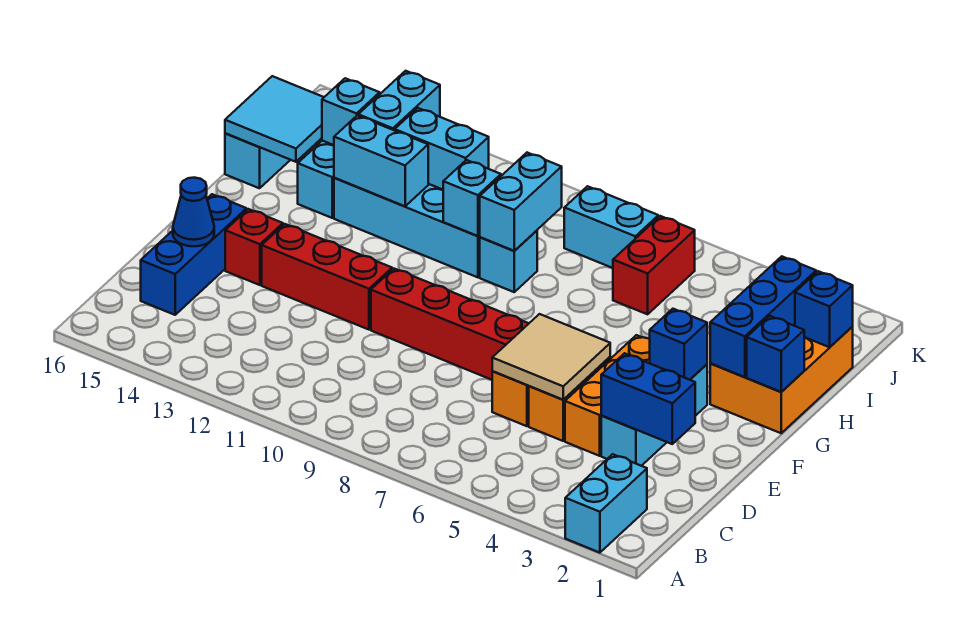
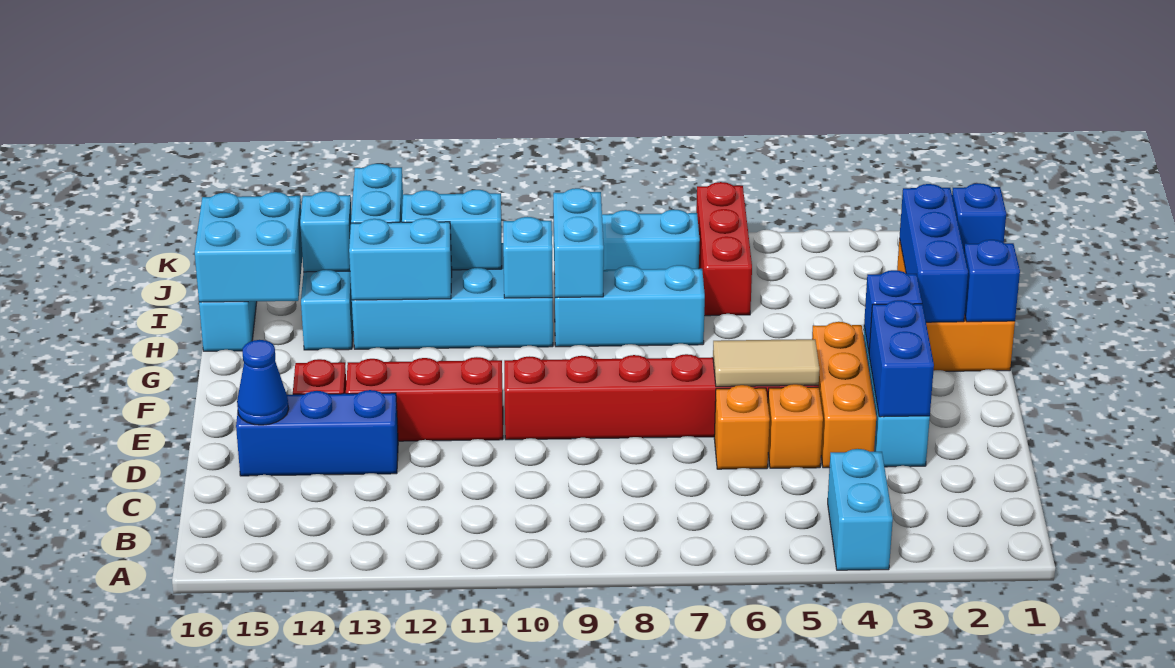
cyan brick A2:B2 level 1 -> cyan brick A4:B4 level 1
blue brick C15:E15 level 1 -> blue brick D13:D15 level 1
blue brick D2:D3 level 2 -> blue brick D3:E3 level 2
tan tile D5:E6 level 2 -> tan tile E5:E6 level 2
cyan brick H9 level 1 -> cyan brick H7:H9 level 1
cyan tile H15:I16 level 2 -> cyan brick H15:I16 level 2
red brick I6:J6 level 1 -> red brick I6:K6 level 1

